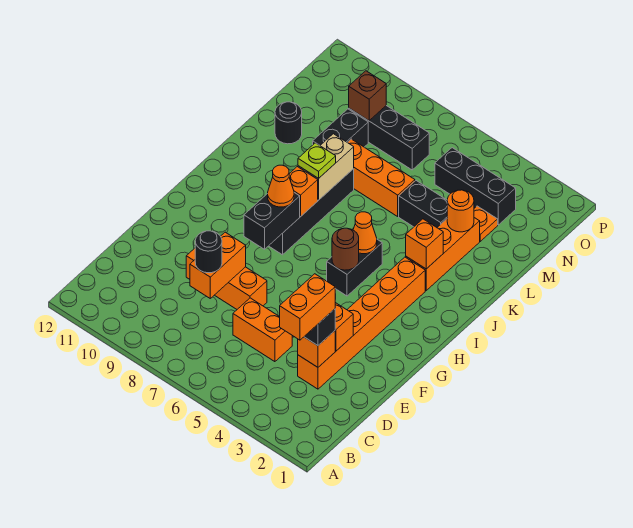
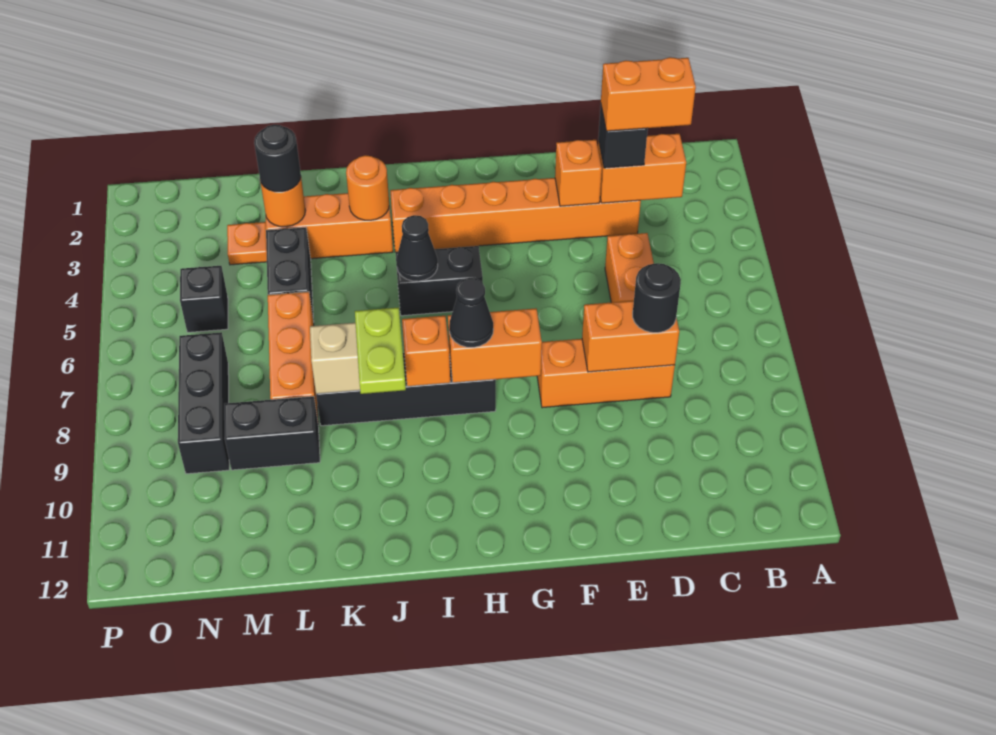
orange brick D3 level 2 -> orange brick C3:D3 level 2
orange brick E7:E9 level 1 -> orange brick D8:F8 level 1
black brick G8:H8 level 2 -> orange brick G8:H8 level 2
brown round brick H5 level 2 -> none
orange cone H8 level 3 -> black cone H8 level 3
orange cone I5 level 2 -> black cone I5 level 2
orange brick J3 level 2 -> orange round brick J3 level 2
lime plate J8 level 3 -> lime plate J8:J9 level 3
black round brick L11 level 1 -> black round brick L3 level 3
black brick N3:N5 level 1 -> black brick N5 level 1
brown brick N9 level 2 -> none

